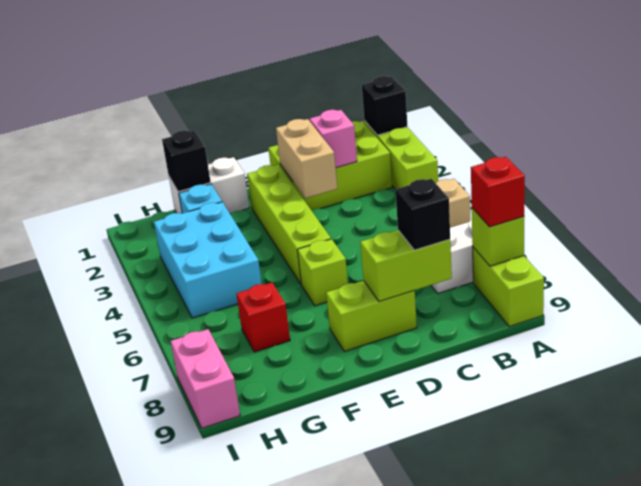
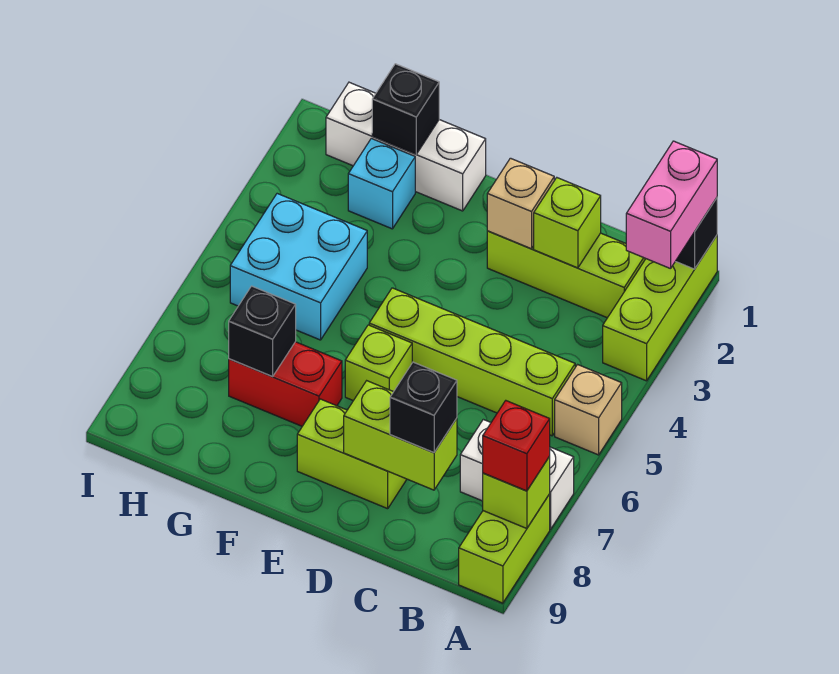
lime brick B1:D2 level 1 -> lime brick B2:D2 level 1
pink brick C2 level 2 -> lime brick C2 level 2
tan brick D2:D3 level 2 -> tan brick D2 level 2
lime brick E2:E5 level 1 -> lime brick B5:E5 level 1
white brick F1:G1 level 1 -> white brick F1:H1 level 1
cyan brick G3:H5 level 1 -> cyan brick G4:H5 level 1
red brick G7 level 1 -> red brick F7:G7 level 1
none -> black brick G7 level 2
pink brick I8:I9 level 1 -> pink brick A1:A2 level 3

